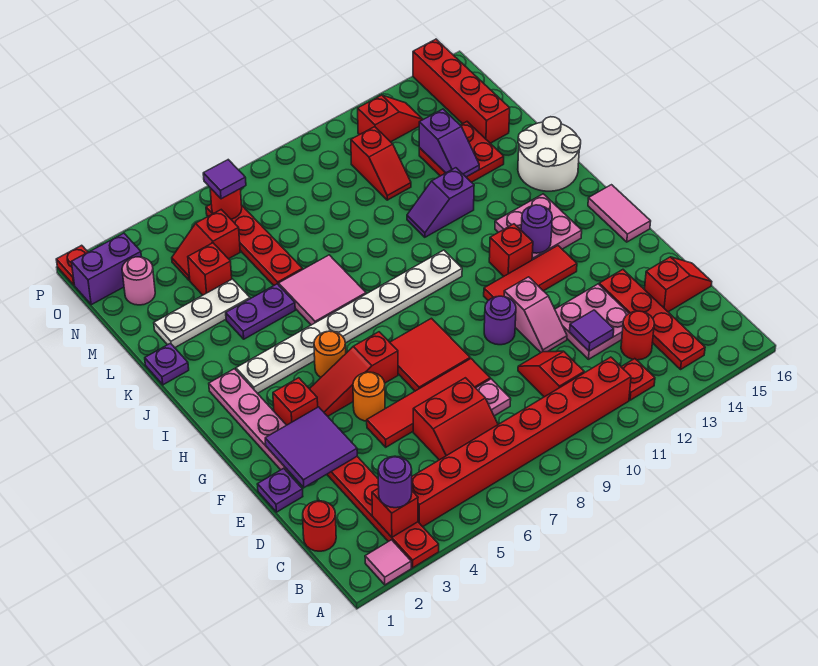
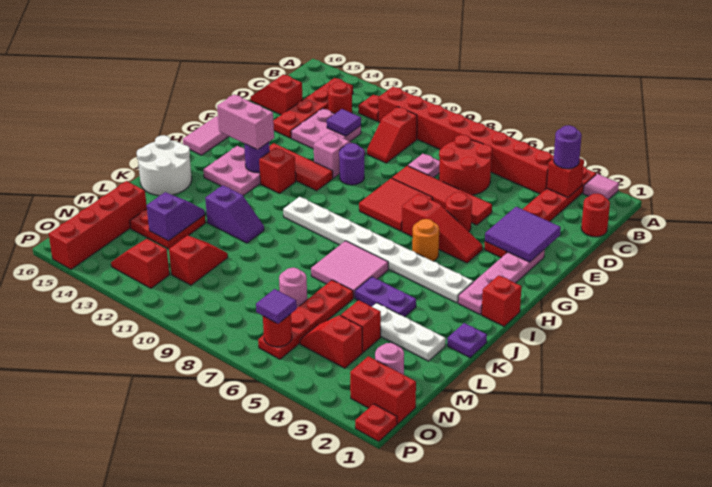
red slope C6:D7 level 1 top D -> red round brick C6:D7 level 1
purple plate E1 level 1 -> none
orange round brick F5 level 1 -> red round brick F5 level 1
red brick G3 level 1 -> red brick I1 level 1
none -> pink brick H13:H14 level 3
none -> pink round brick M7 level 1
red slope N4:N5 level 1 top 5 -> red slope N4:N5 level 1 top 4
purple brick O1:O2 level 1 -> red brick O1:O2 level 1

